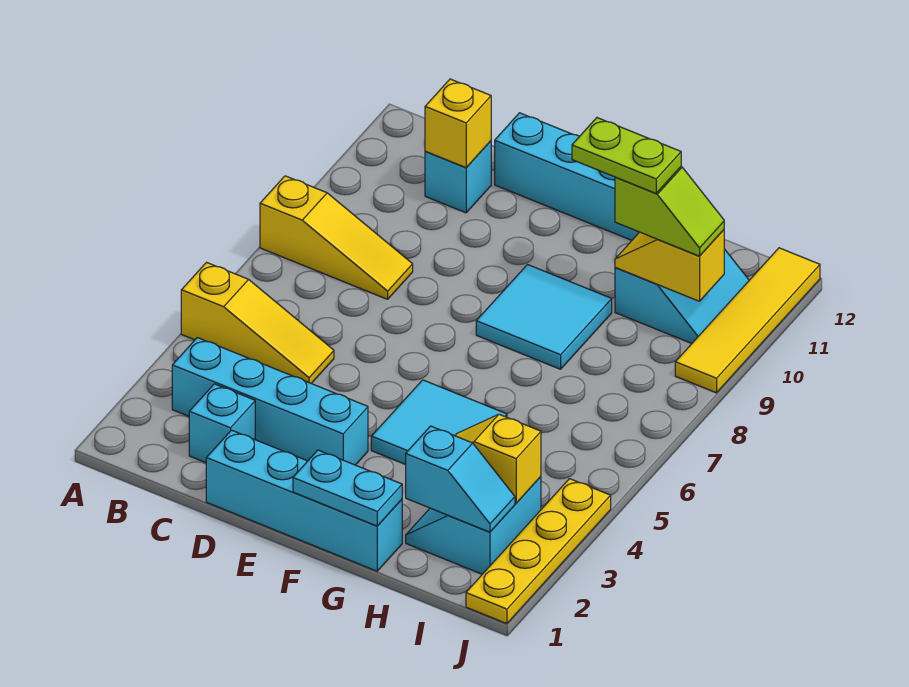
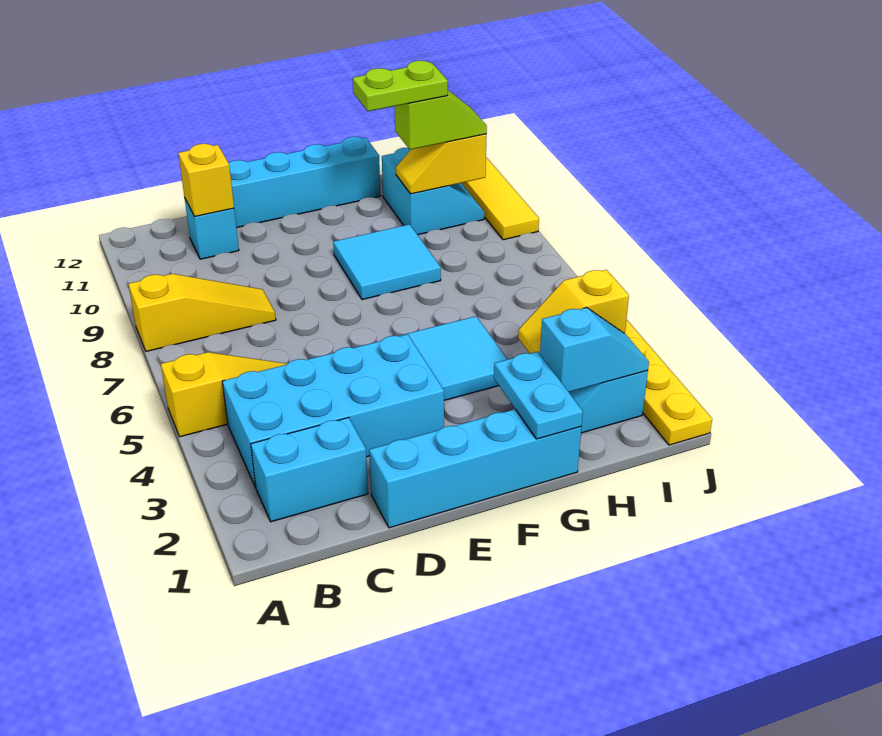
cyan brick B3:E3 level 1 -> cyan brick B3:E4 level 1
cyan brick C2 level 1 -> cyan brick B2:C2 level 1
cyan plate F1:G1 level 2 -> cyan plate G1:G2 level 2

